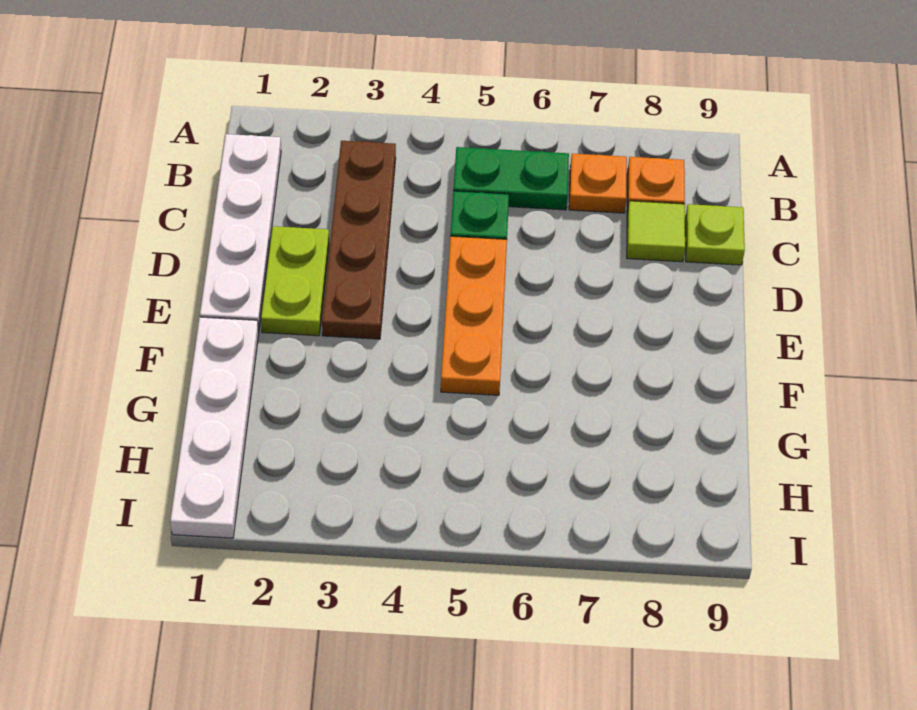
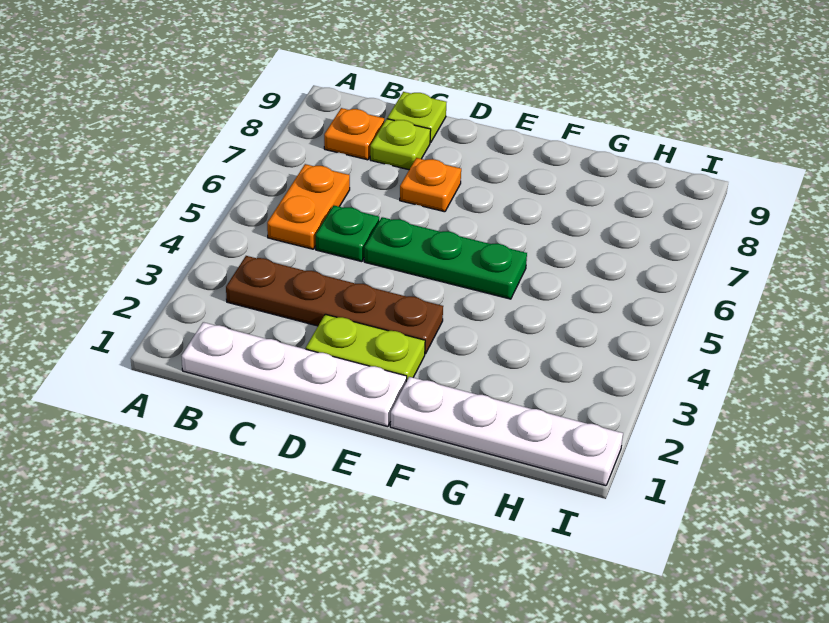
green plate B5:B6 level 1 -> orange plate B5:B6 level 1
orange plate B7 level 1 -> orange plate D7 level 1
lime tile C8 level 1 -> lime plate C8 level 1
orange plate D5:F5 level 1 -> green plate D5:F5 level 1

